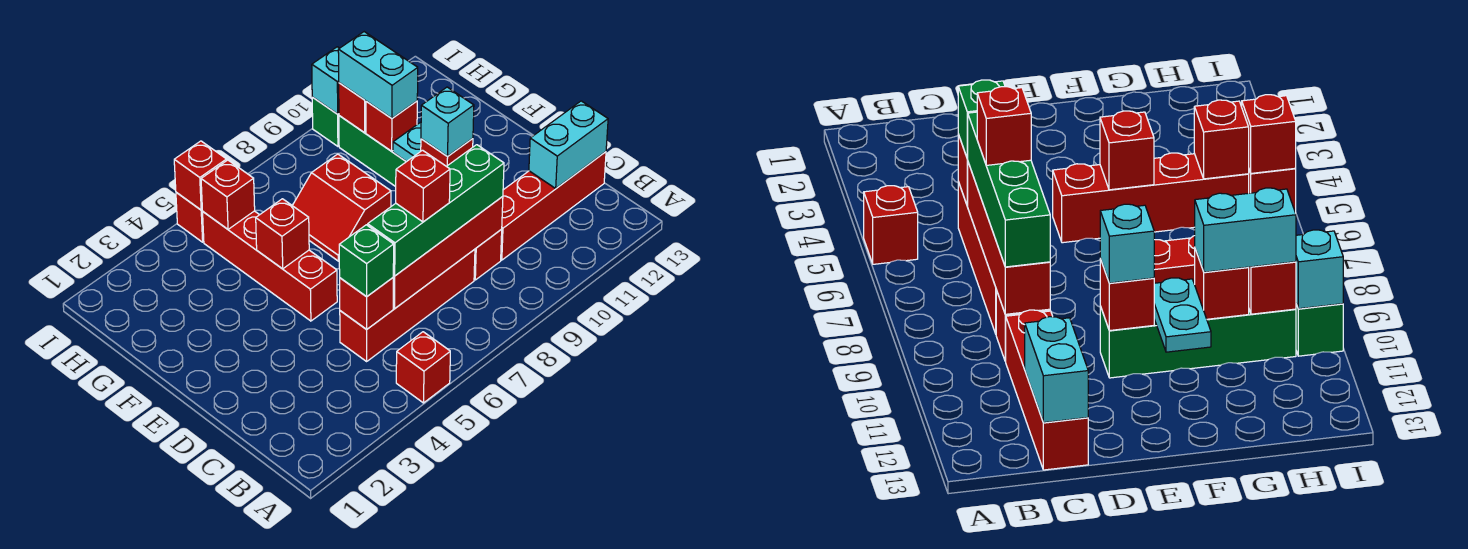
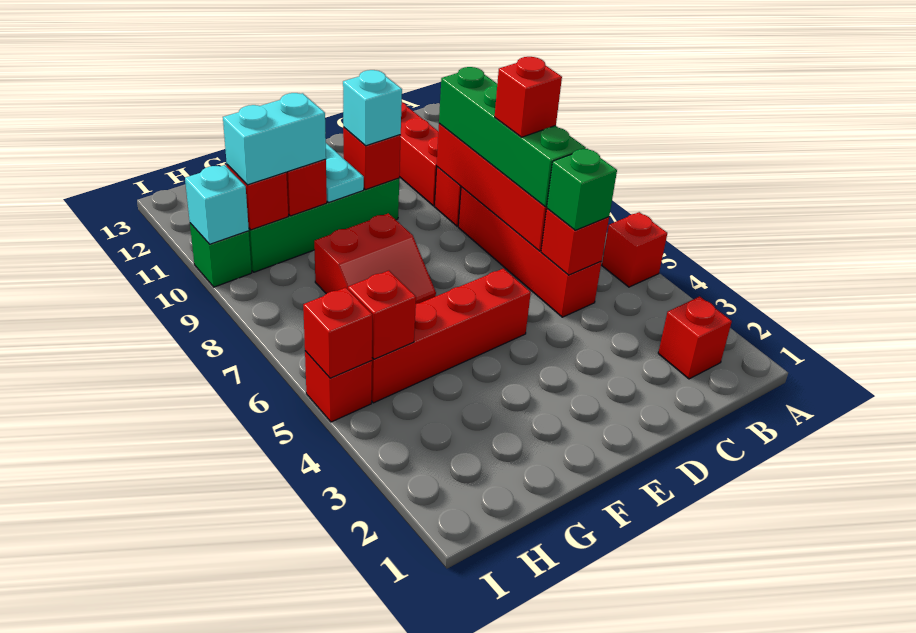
cyan brick C12:C13 level 2 -> none
red brick F5 level 2 -> red brick B2 level 1

